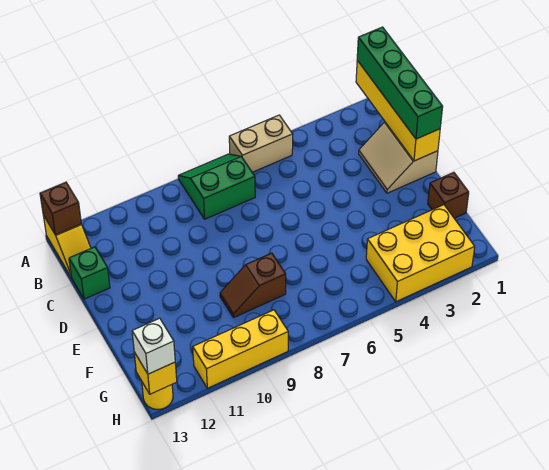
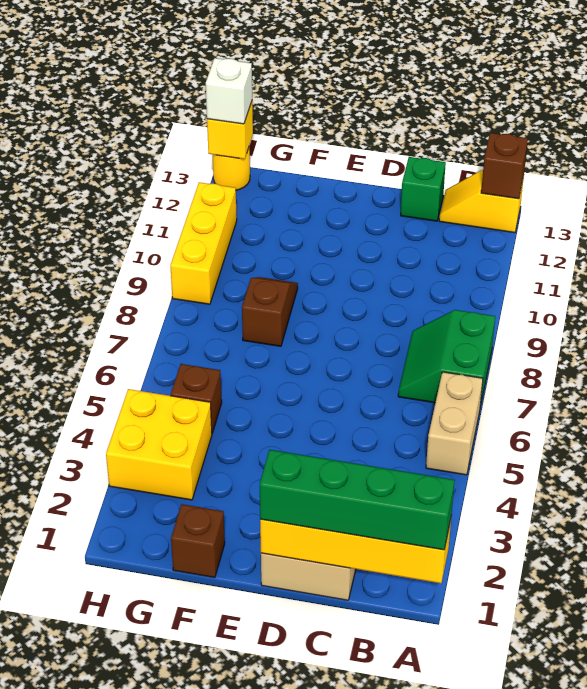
green slope A7:B8 level 1 top B -> green slope A7:B8 level 1 top A
yellow brick G2:H4 level 1 -> yellow brick G3:H4 level 1
none -> brown brick G5 level 1

